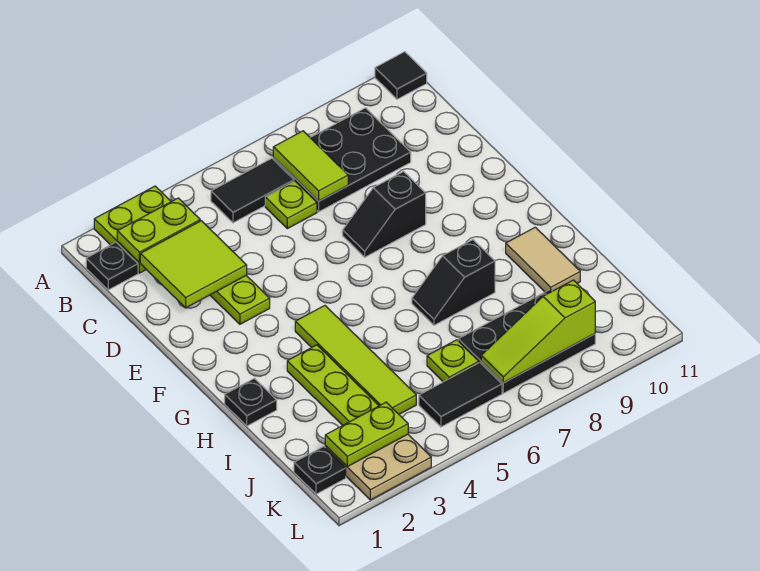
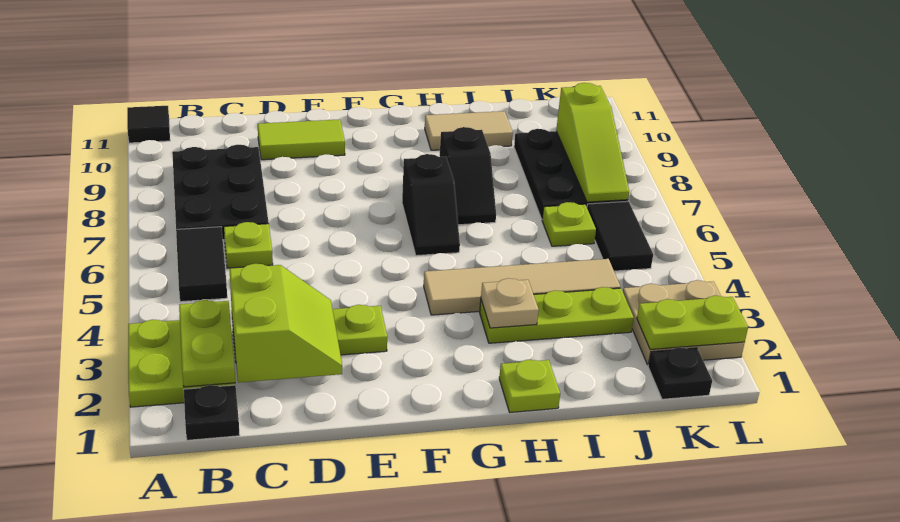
lime tile B7:C7 level 2 -> lime tile D10:E10 level 1
lime tile C2:D3 level 2 -> lime slope C2:D3 level 2 top C
black slope E7:E8 level 1 top 8 -> black slope G6:G7 level 1 top 7
lime tile G4:J4 level 1 -> tan tile G4:J4 level 1
black plate H1 level 1 -> lime plate H1 level 1
none -> tan plate H3 level 2
lime plate K2:K3 level 2 -> lime plate K2:L2 level 2

